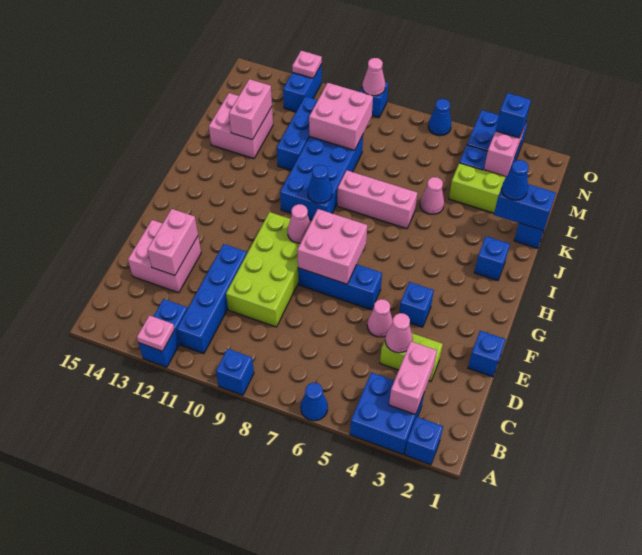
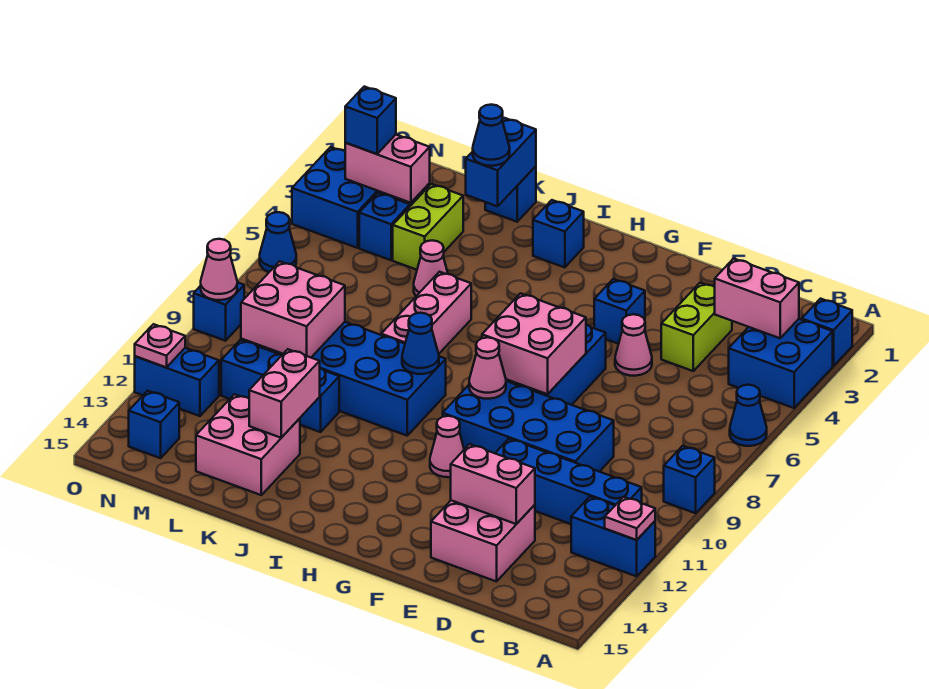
pink cone D4 level 2 -> pink cone G11 level 1
lime brick D9:G10 level 1 -> blue brick D9:G10 level 1
blue brick E1 level 1 -> blue brick N14 level 1
pink brick K13:L13 level 2 -> pink brick K12:K13 level 2

